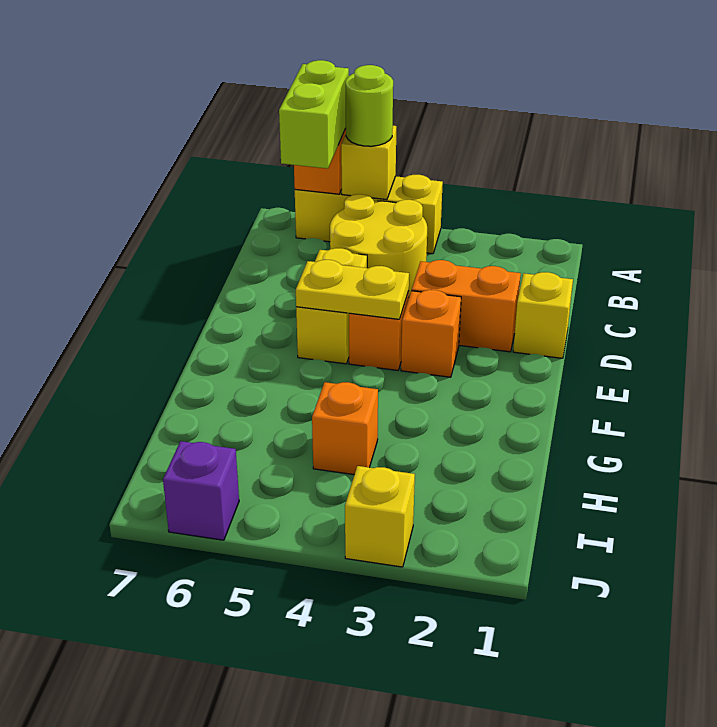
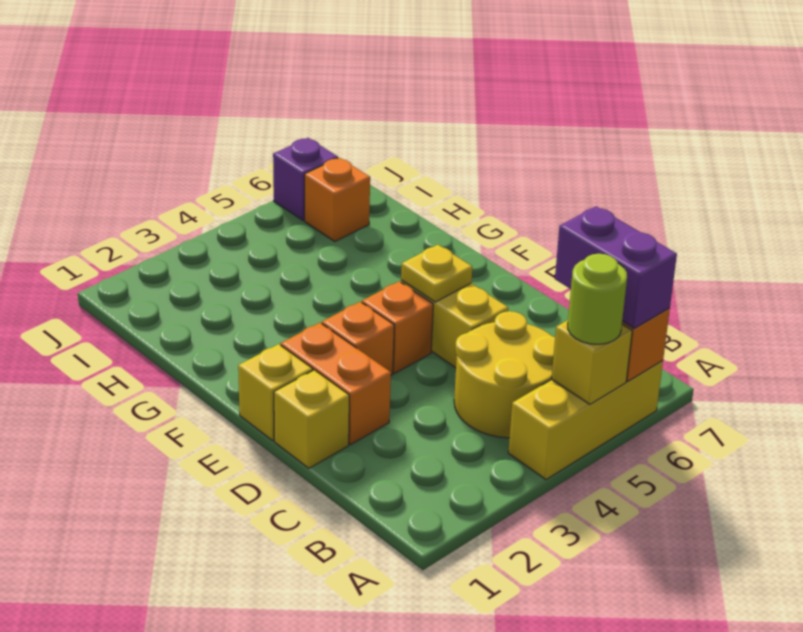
lime brick A6:B6 level 3 -> purple brick A6:B6 level 3
orange brick D2:D3 level 1 -> orange brick D2:E2 level 1
yellow plate E4:E5 level 2 -> yellow plate E5 level 2
orange brick H4 level 1 -> orange brick I6 level 1
yellow brick J3 level 1 -> yellow brick E1 level 1

